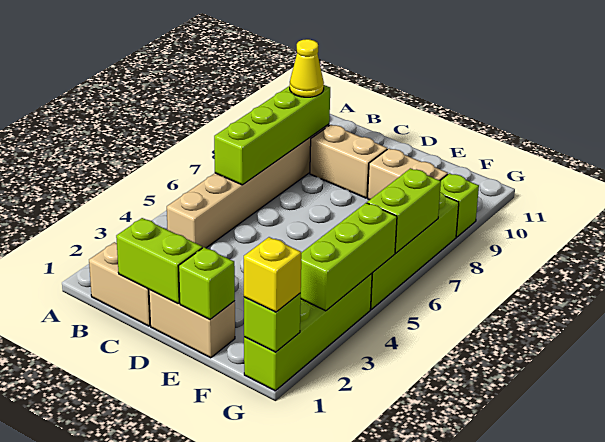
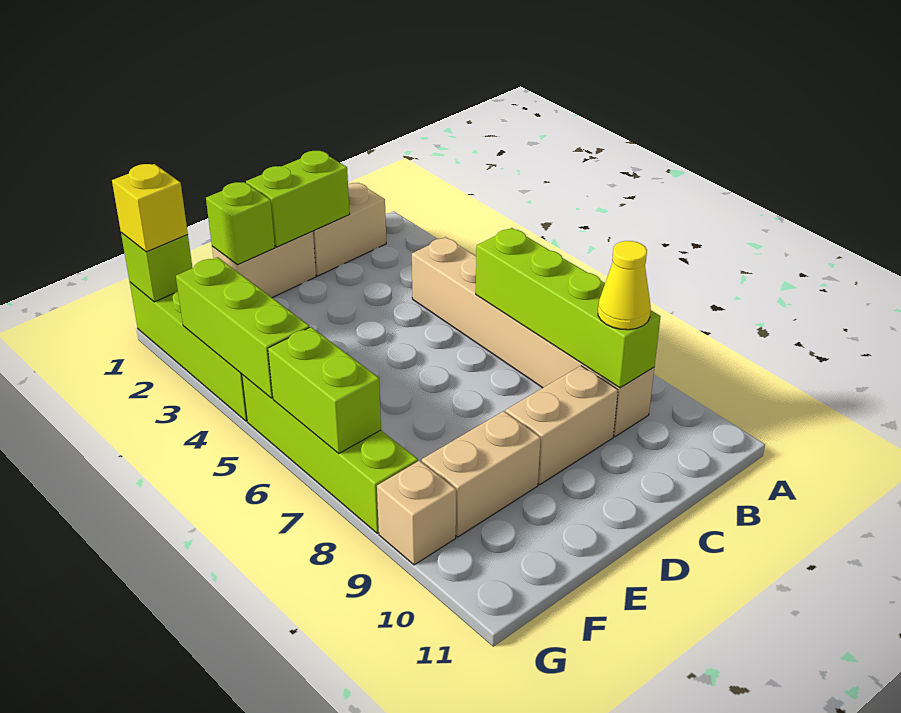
lime brick G9 level 1 -> tan brick G9 level 1

